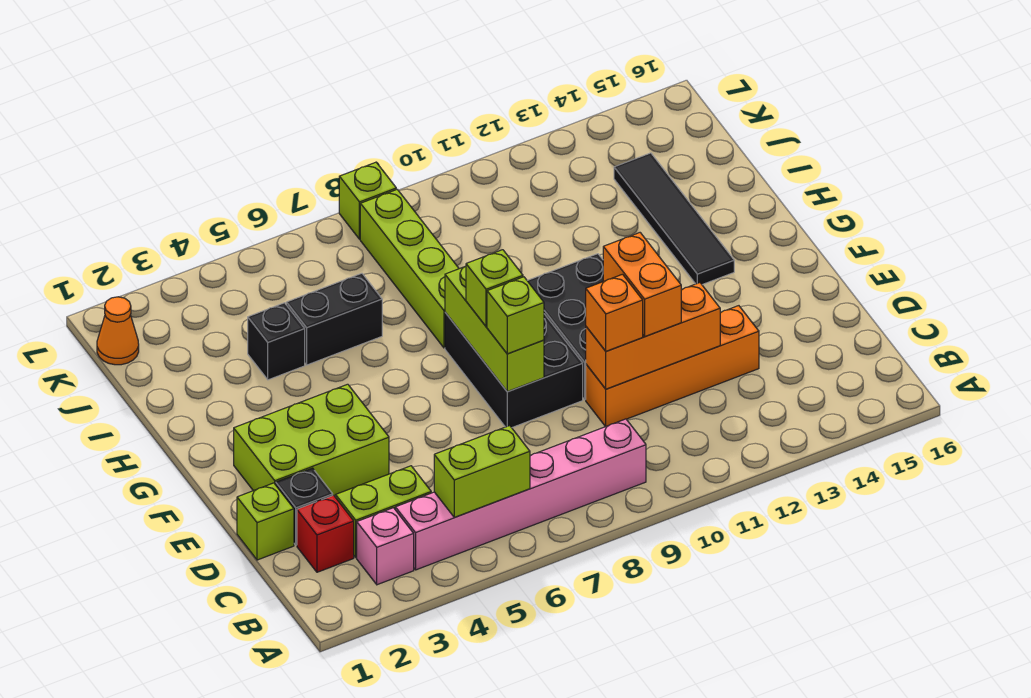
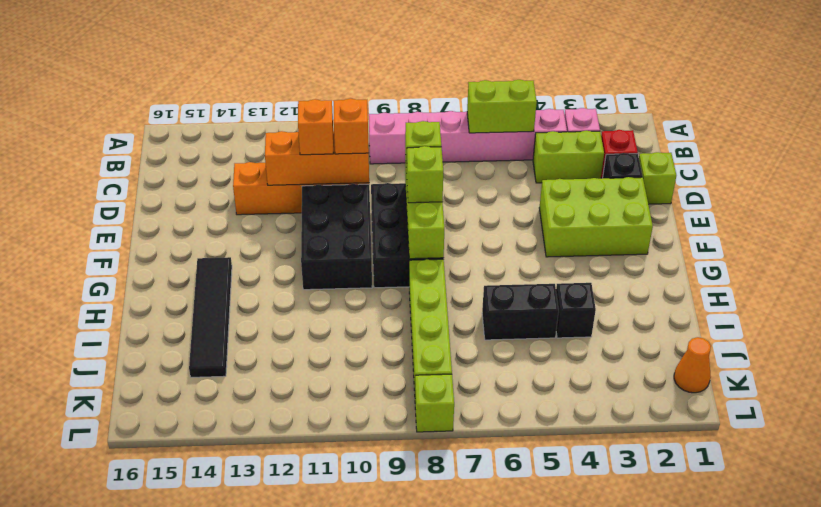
orange brick D11:E11 level 3 -> orange brick D11 level 3

